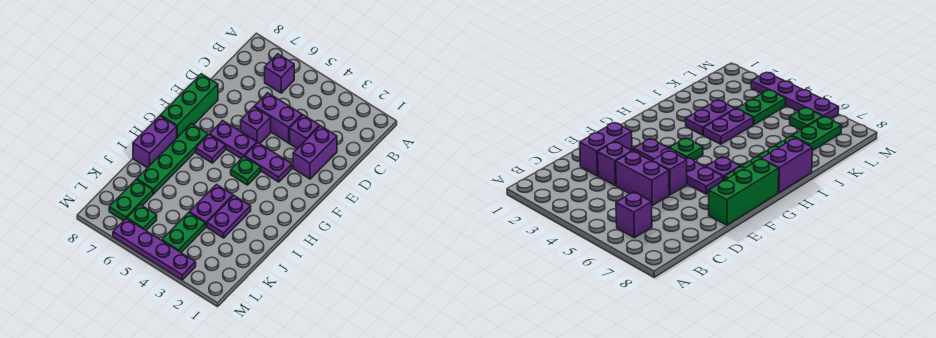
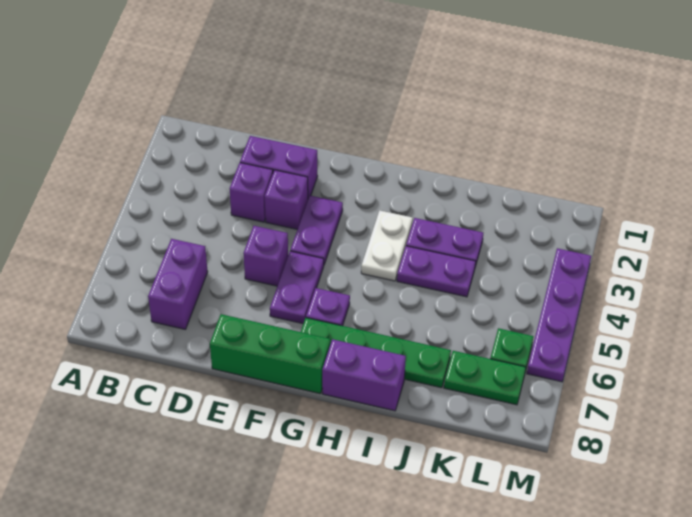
purple brick B6 level 1 -> purple brick E3 level 1
purple brick D4:D5 level 1 -> purple brick C6:C7 level 1
green plate G4 level 1 -> none
none -> white plate H3:H4 level 1
green plate K4:L4 level 1 -> none

